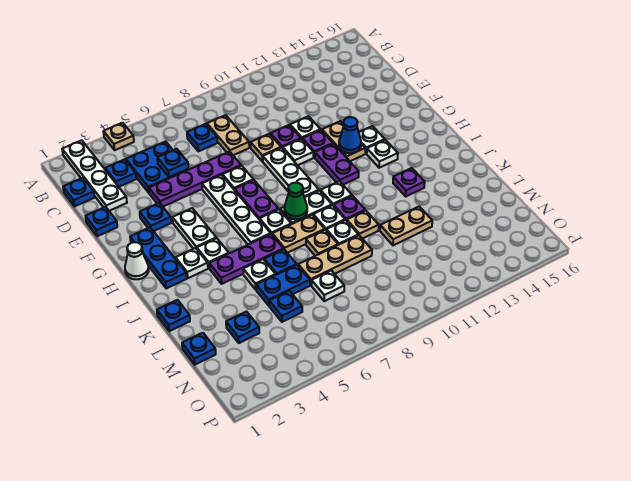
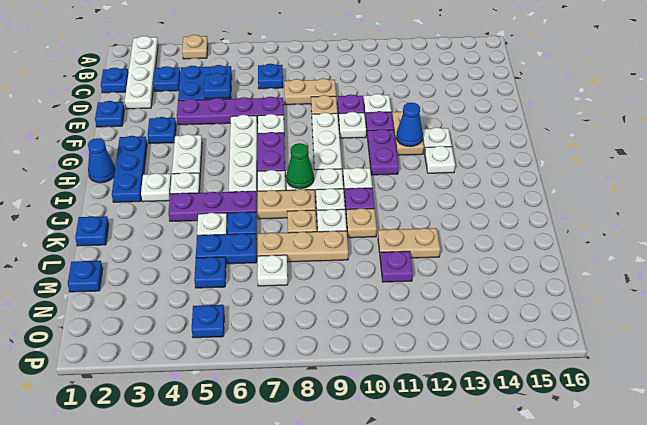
tan plate C8:D8 level 1 -> tan plate D8:D9 level 1
white cone H1 level 1 -> blue cone H1 level 1
purple plate J13 level 1 -> purple plate M11 level 1
blue plate M3 level 1 -> blue plate O5 level 1

